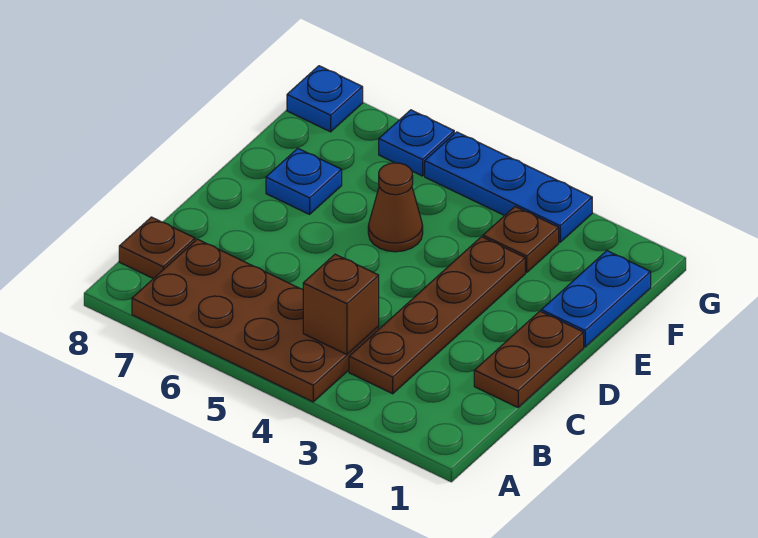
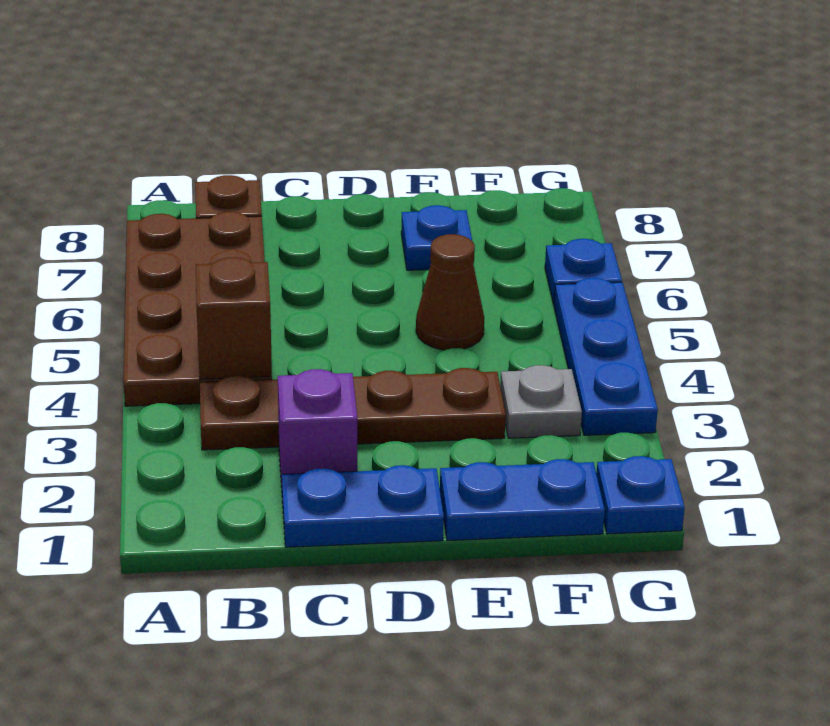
brown plate C1:D1 level 1 -> blue plate C1:D1 level 1
none -> purple brick C2 level 1
brown plate F3 level 1 -> grey plate F3 level 1
blue plate G8 level 1 -> blue plate G1 level 1

